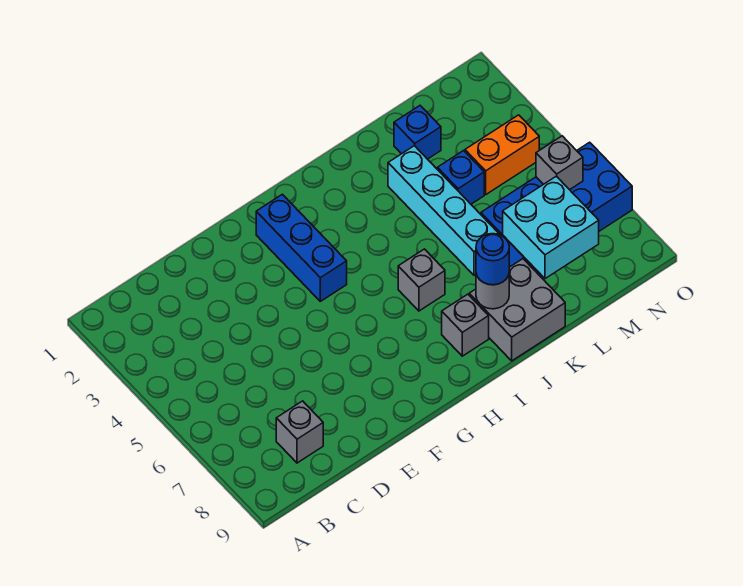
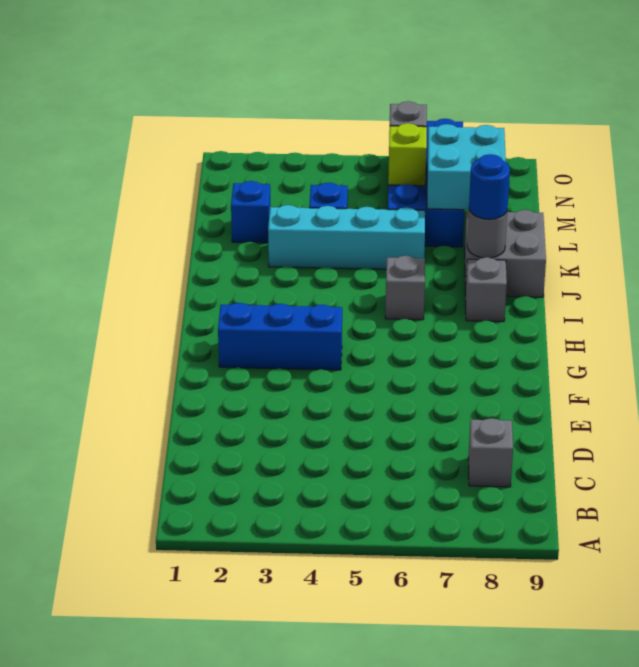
orange brick M4:N4 level 1 -> none
none -> lime brick M6 level 2

